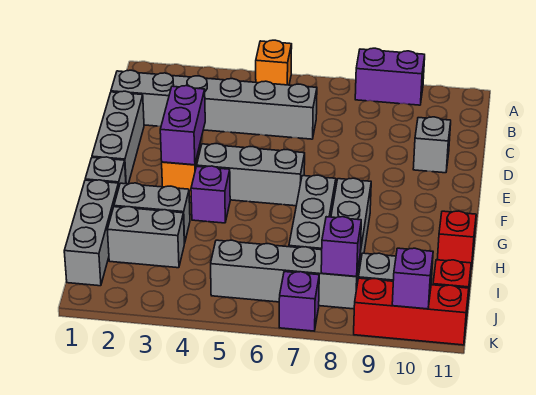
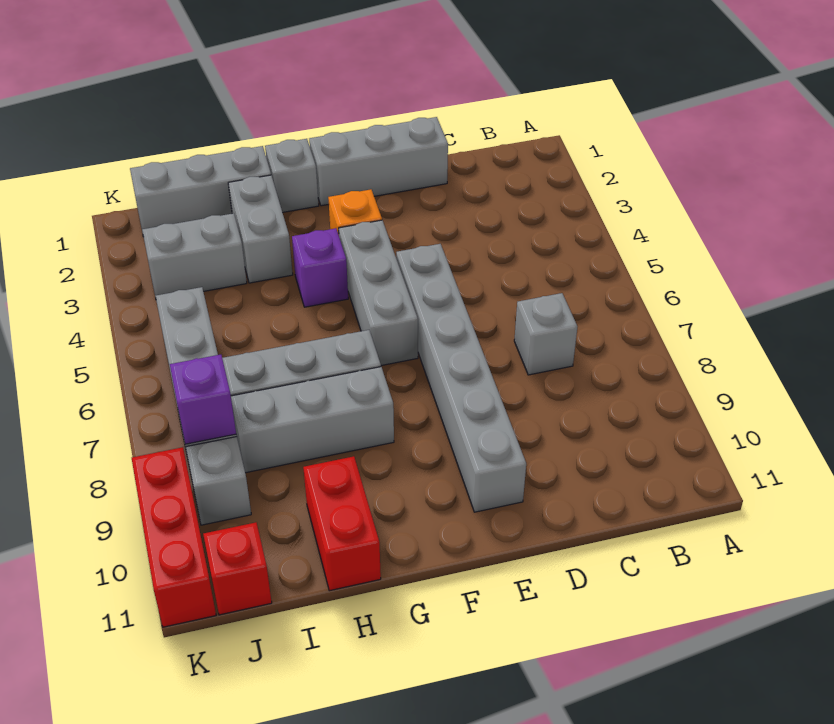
orange brick A5 level 1 -> none
purple brick A8:A9 level 1 -> none
grey brick C1:C6 level 1 -> grey brick E5:E10 level 1
grey brick D10 level 1 -> grey brick C7 level 1
purple brick E3:F3 level 2 -> none
red brick H11 level 1 -> red brick H10:H11 level 1
grey brick I2:I3 level 1 -> grey brick I3:J3 level 1
purple brick K7 level 1 -> none
purple brick K10 level 2 -> none

